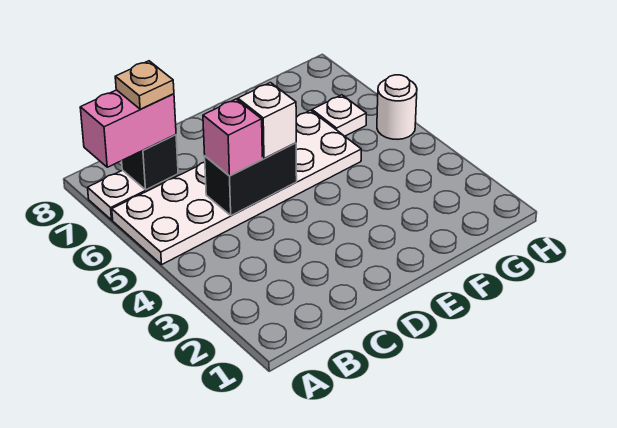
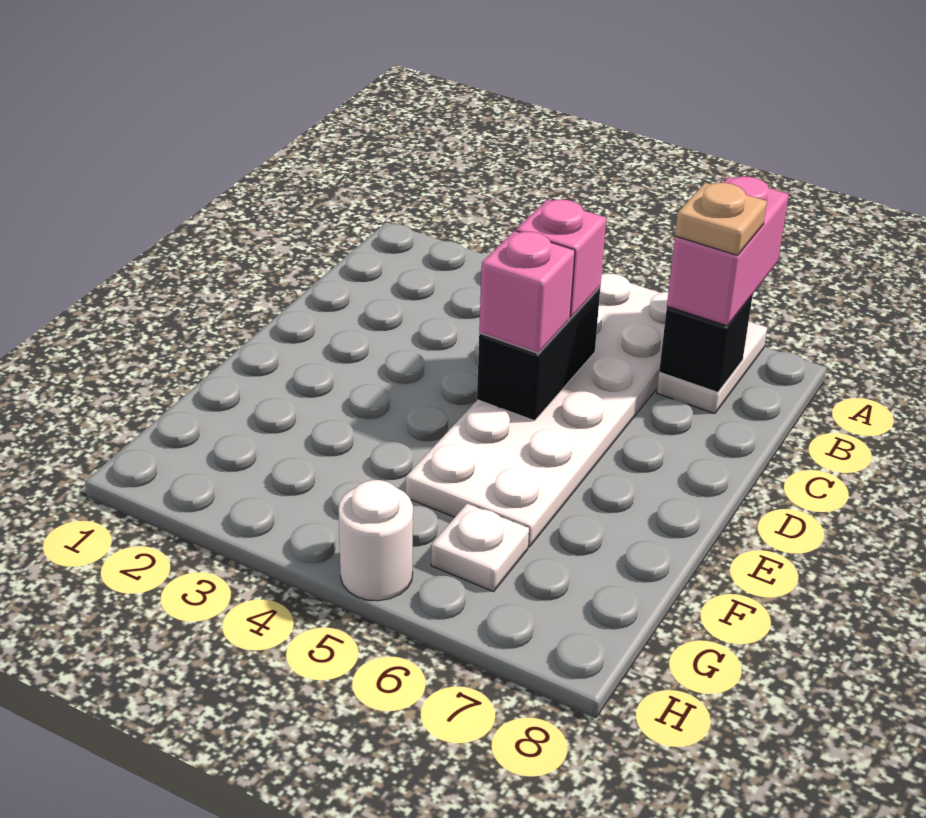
white brick D5 level 3 -> pink brick D5 level 3

